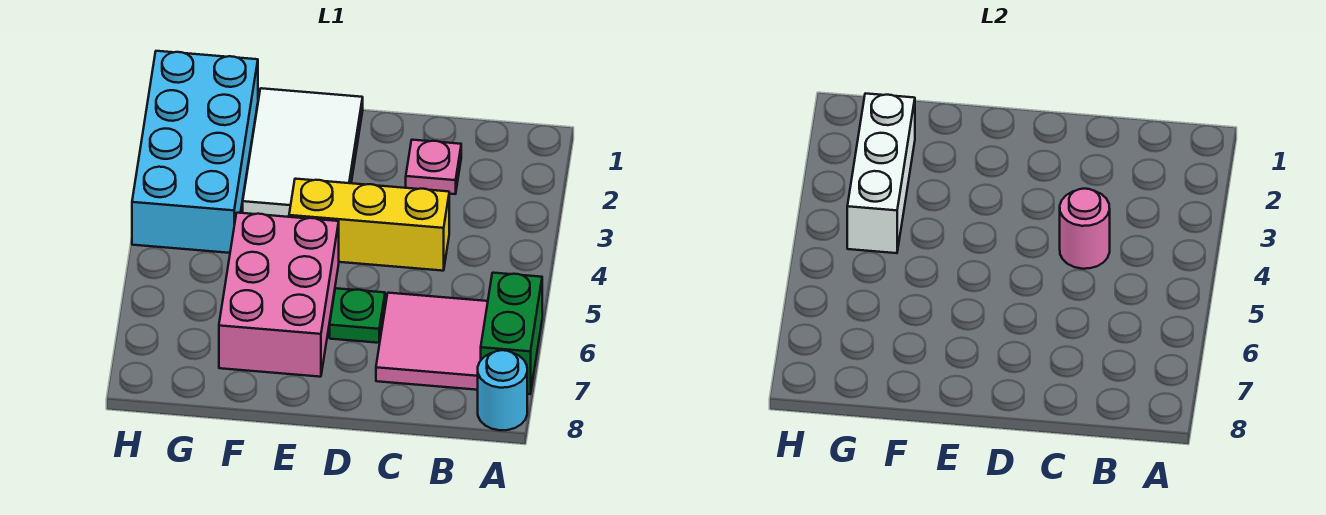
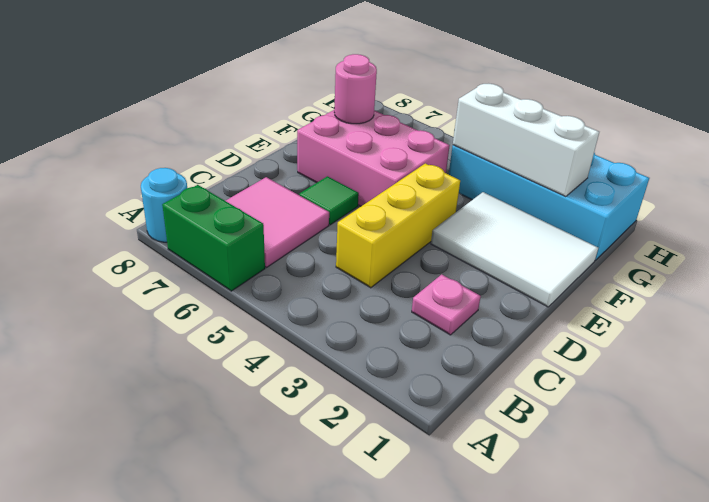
pink round brick C4 level 2 -> pink round brick F7 level 2
green plate D6 level 1 -> green tile D6 level 1

